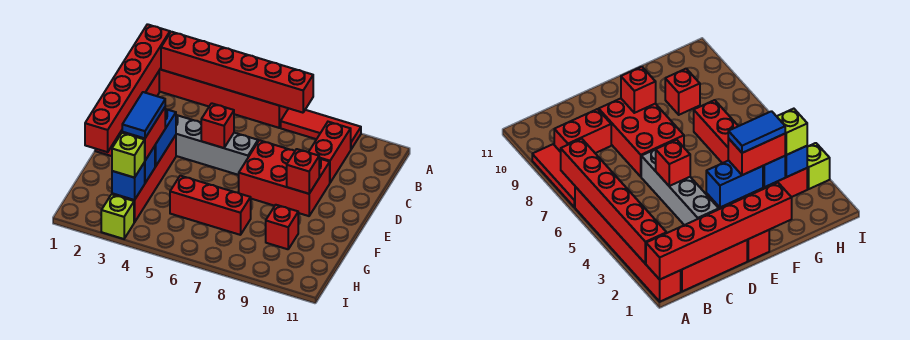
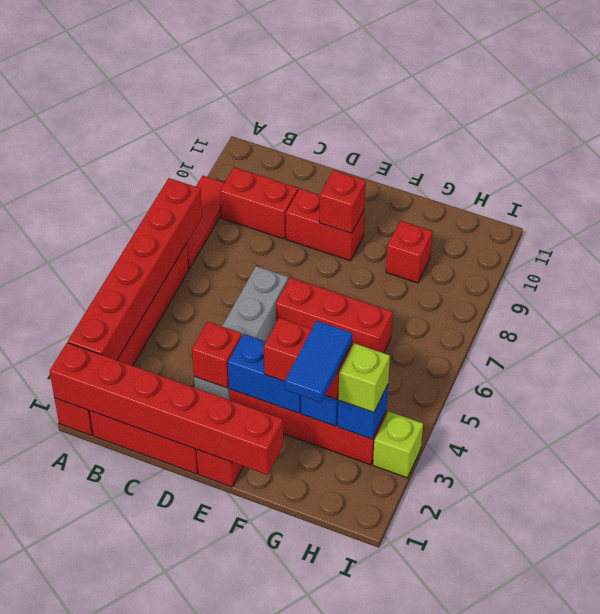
red brick D5 level 2 -> red brick D3 level 2
red brick D7:E9 level 1 -> red brick D9:E9 level 1
blue tile F3:G3 level 4 -> blue tile G2:G3 level 4
red brick G5:G7 level 1 -> red brick E6:G6 level 1

